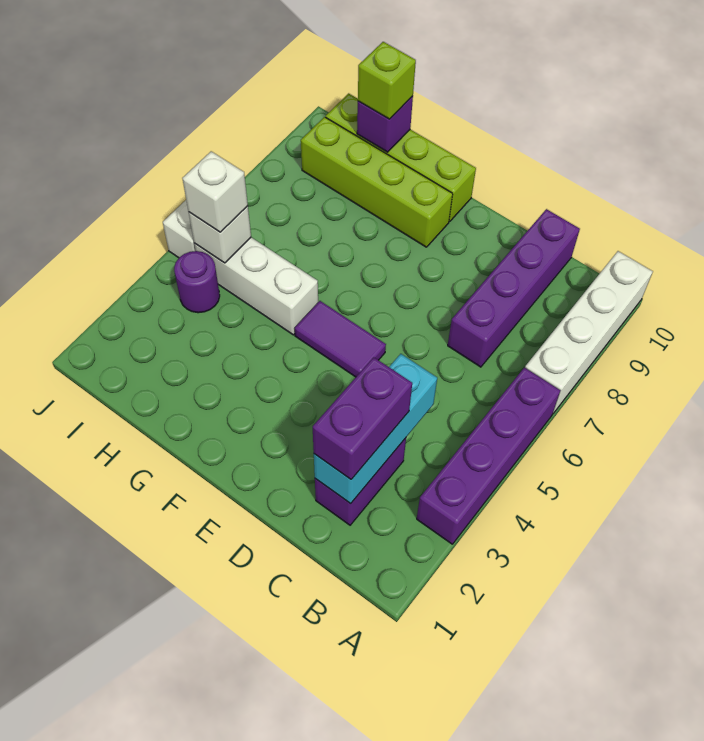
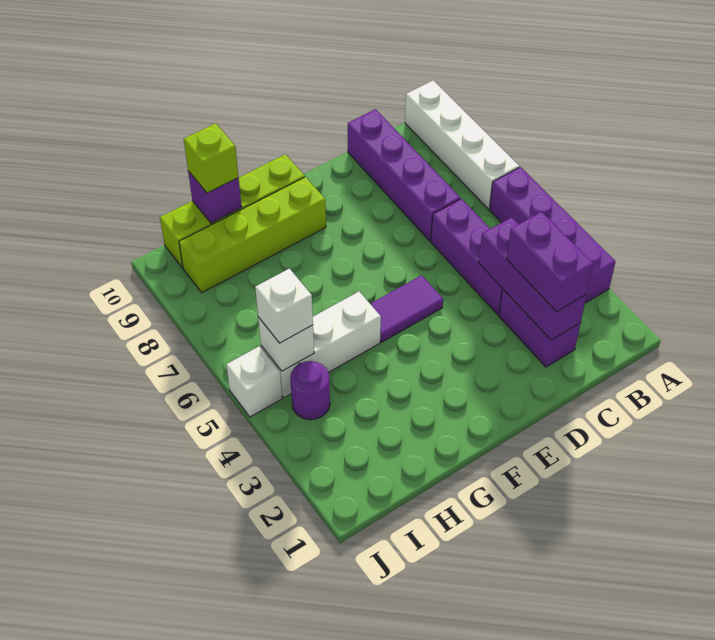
cyan brick C2:C4 level 2 -> purple brick C2:C4 level 2
none -> purple brick C4:C6 level 1

